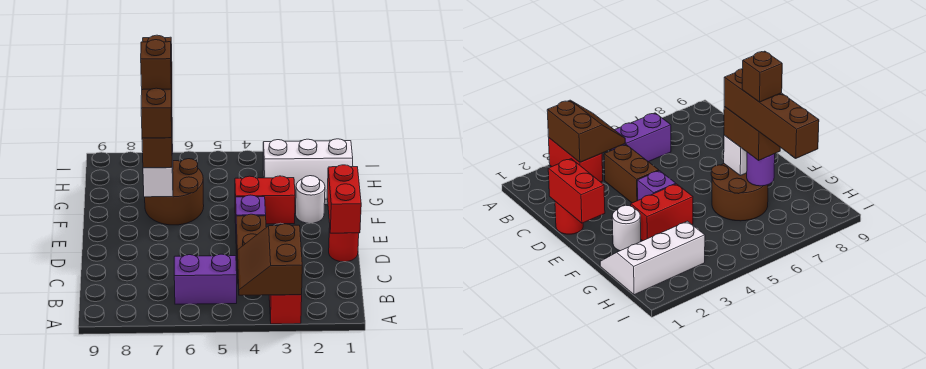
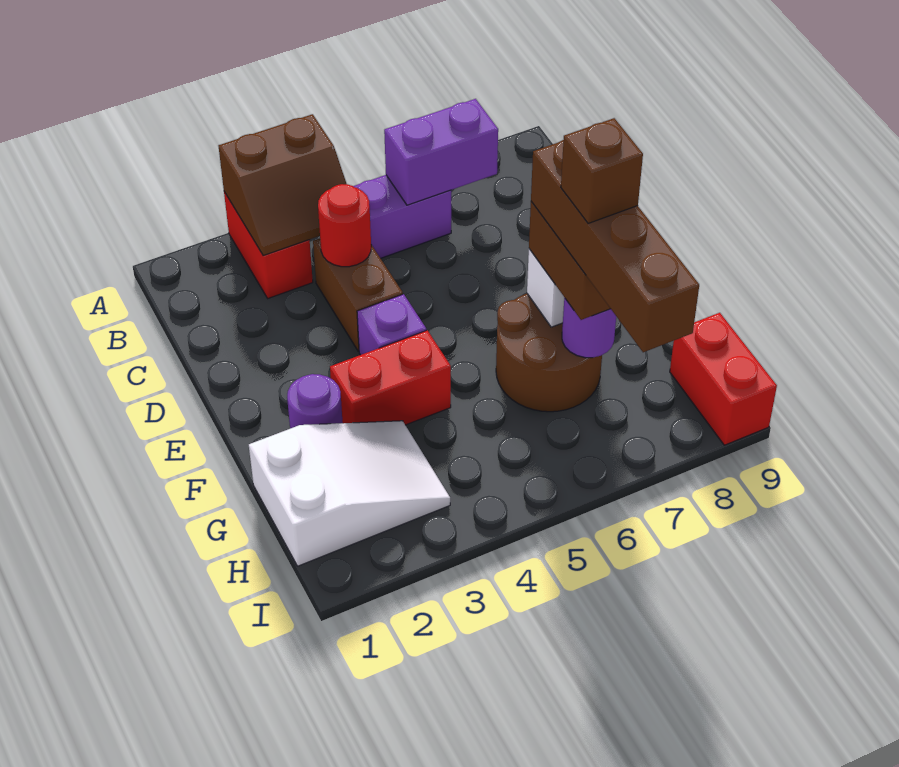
brown slope A3:B4 level 2 top 3 -> brown slope A3:B4 level 2 top A
none -> purple brick B6:B7 level 2
red round brick D1 level 1 -> red round brick C4 level 2
red brick D1:E1 level 2 -> red brick H9:I9 level 1
white round brick F2 level 1 -> purple round brick F2 level 1
white slope G1:H3 level 1 top H -> white slope G1:H3 level 1 top 1

